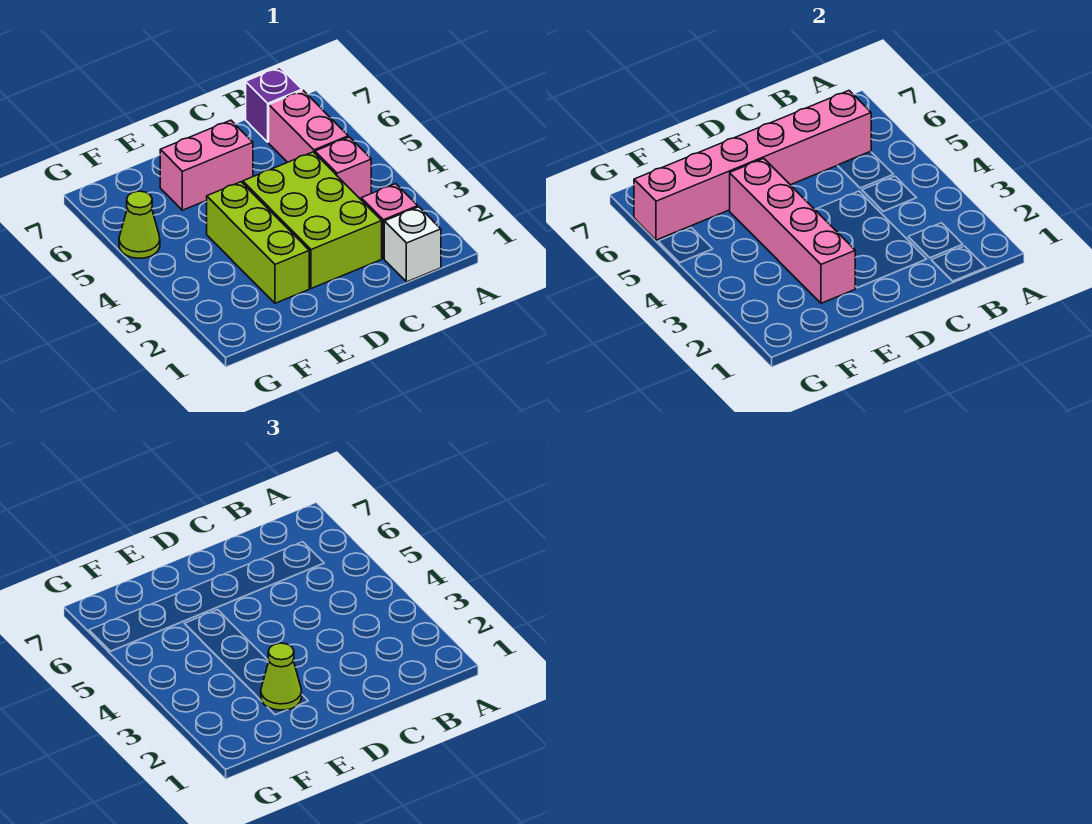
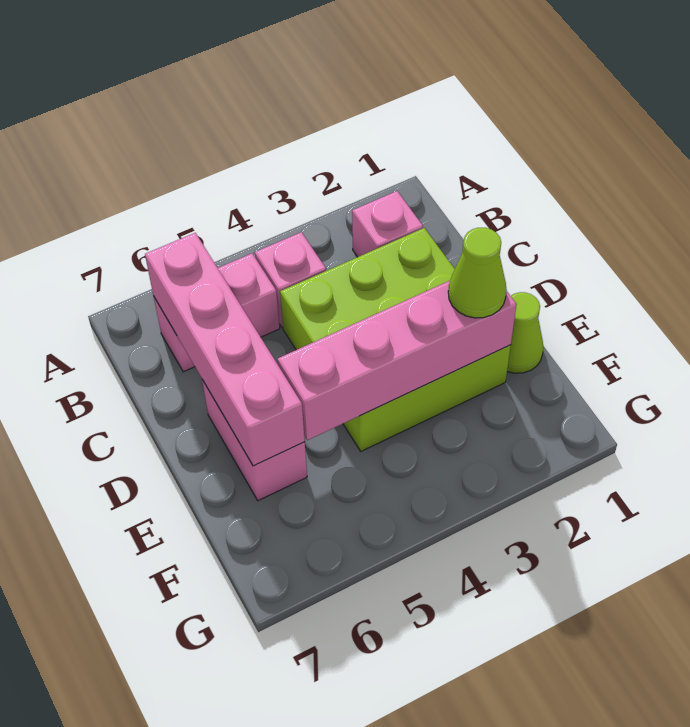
white brick B1 level 1 -> none
pink brick B6:G6 level 2 -> pink brick B6:E6 level 2
purple brick B7 level 1 -> none
lime cone G5 level 1 -> lime cone E1 level 1

